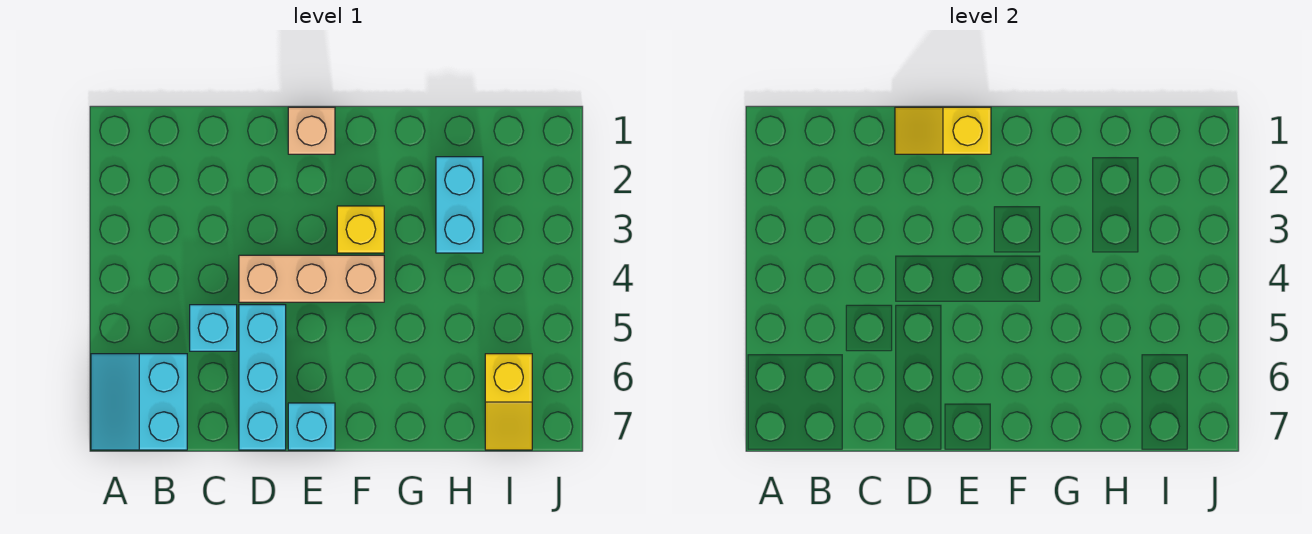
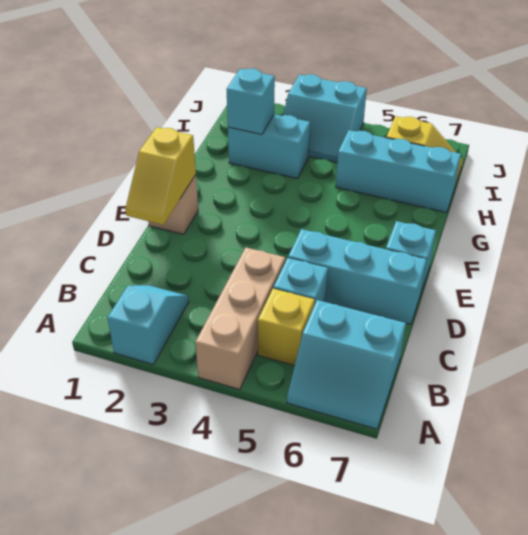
none -> cyan slope A2:B2 level 1 top A
tan brick D4:F4 level 1 -> tan brick A4:C4 level 1
yellow brick F3 level 1 -> yellow brick B5 level 1
none -> cyan brick H2 level 2
none -> cyan brick H5:H7 level 1
none -> cyan slope I3:J4 level 1 top J

